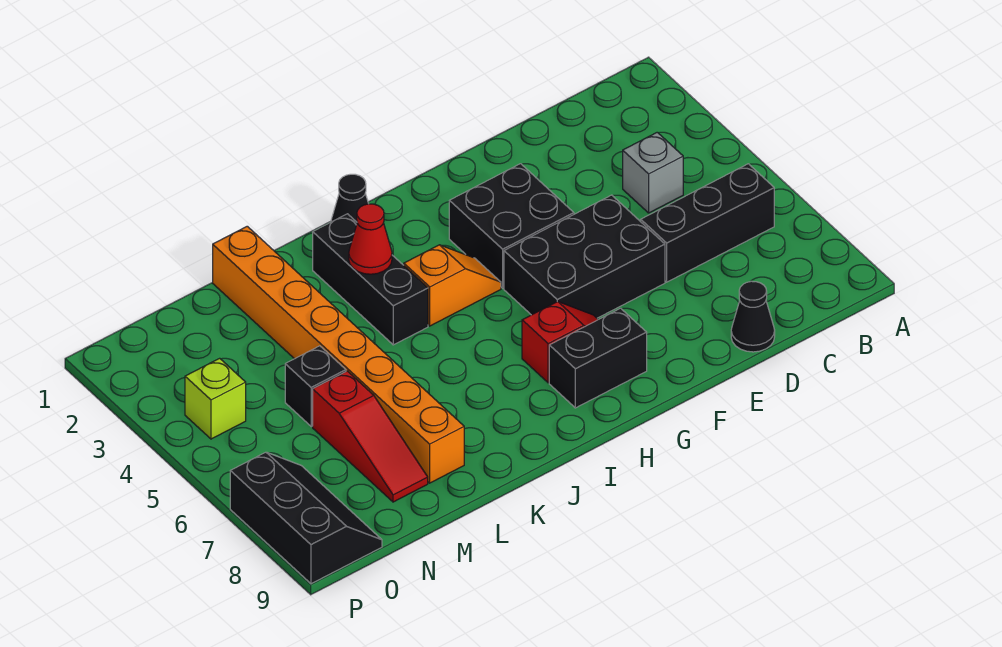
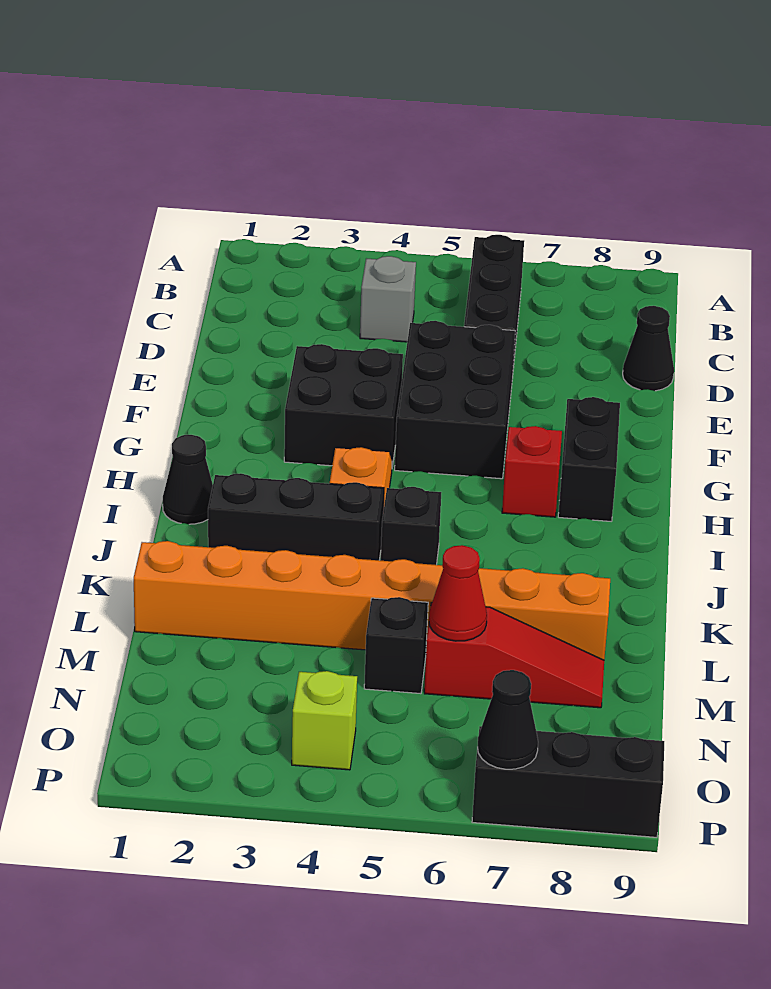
red cone J3 level 2 -> red cone M6 level 2
none -> black brick J5 level 1
none -> black cone P7 level 2

